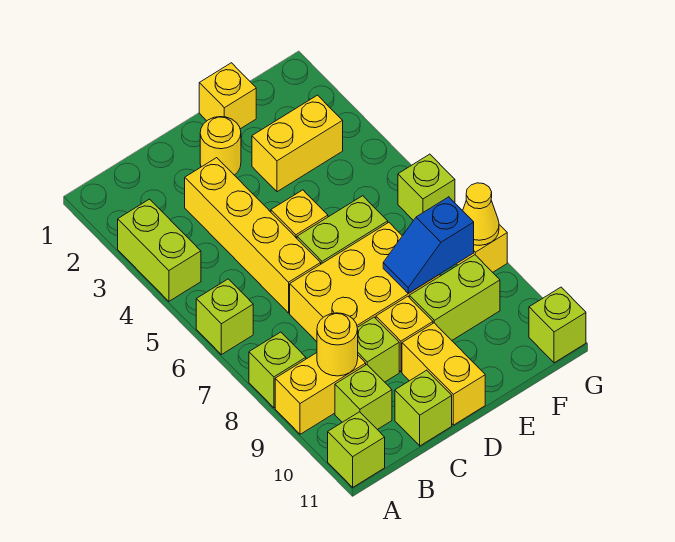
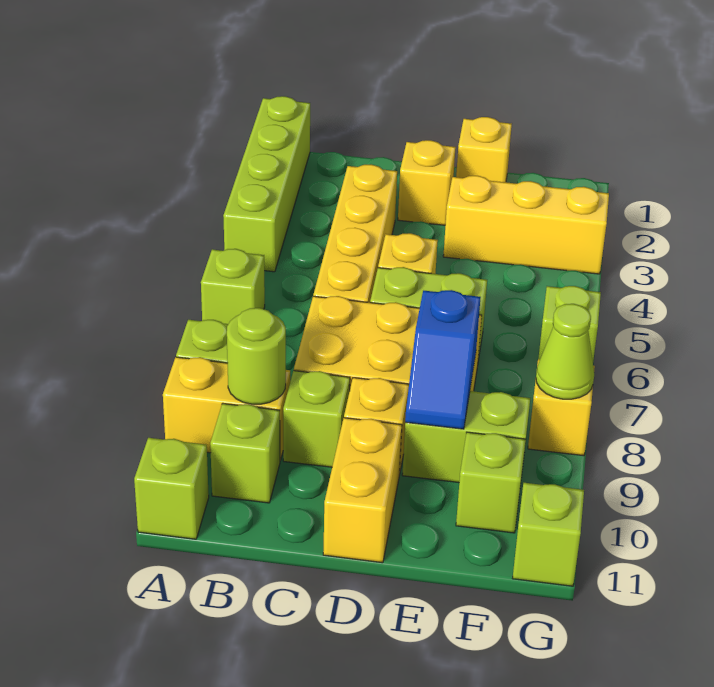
lime brick A3:A4 level 1 -> lime brick A1:A4 level 1
yellow round brick B9 level 2 -> lime round brick B9 level 2
lime brick C11 level 1 -> lime brick F10 level 1
yellow round brick D2 level 1 -> yellow brick D2 level 1
yellow brick E3:F3 level 1 -> yellow brick E3:G3 level 1
blue slope E8:F8 level 2 top F -> blue slope E8:E9 level 2 top 8
yellow cone G8 level 2 -> lime cone G8 level 2

